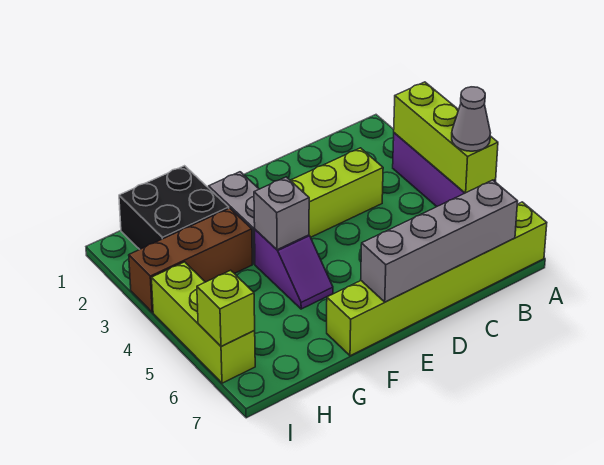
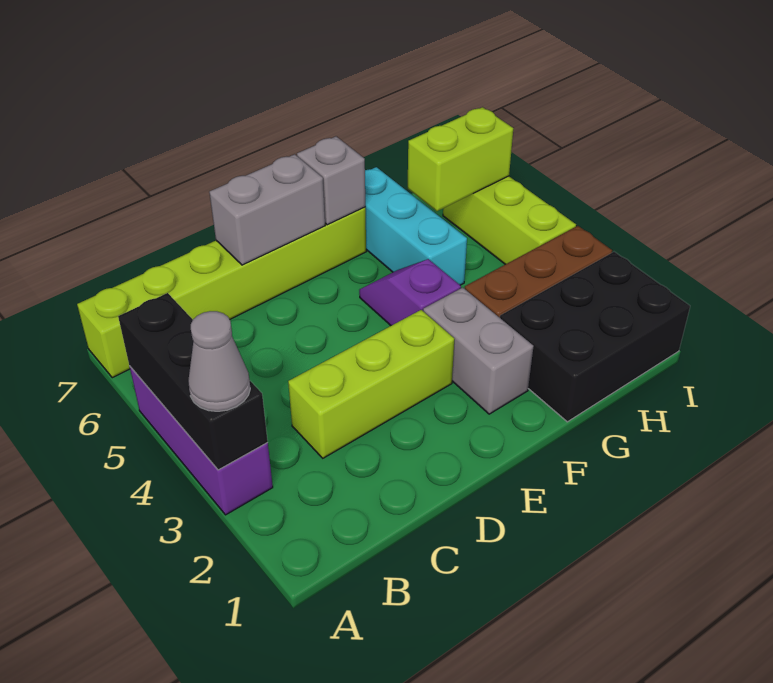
lime brick A3:A5 level 2 -> black brick A3:A5 level 2
grey cone A5 level 3 -> grey cone A3 level 3
grey brick B7:E7 level 2 -> grey brick D7:E7 level 2
grey brick F4 level 2 -> grey brick F7 level 2
black brick G1:H2 level 1 -> black brick G1:I2 level 1
none -> cyan brick G5:G7 level 1
lime brick I6 level 2 -> lime brick H6:I6 level 2

